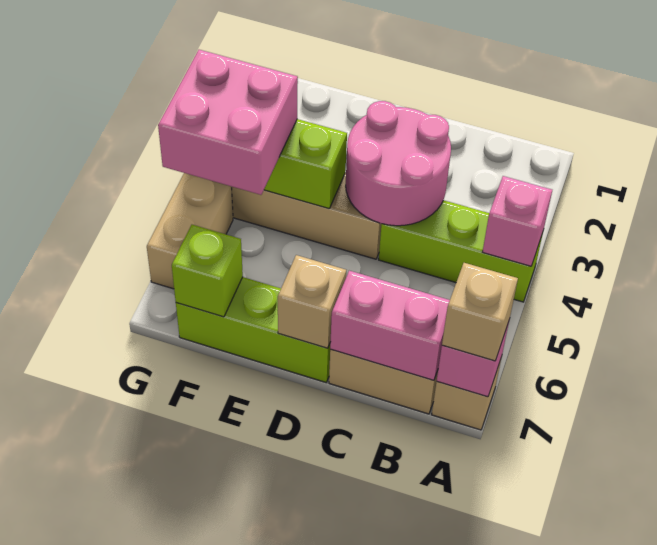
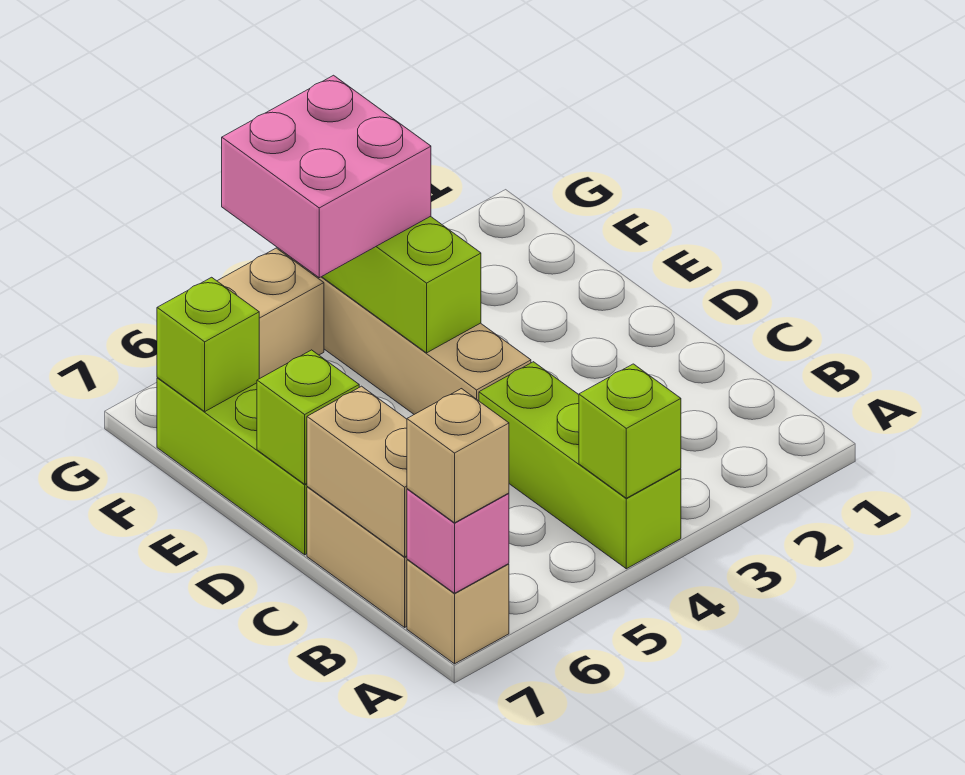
pink brick A4 level 2 -> lime brick A4 level 2
pink brick B7:C7 level 2 -> tan brick B7:C7 level 2
pink round brick C3:D4 level 2 -> none
tan brick D7 level 2 -> lime brick D7 level 2

